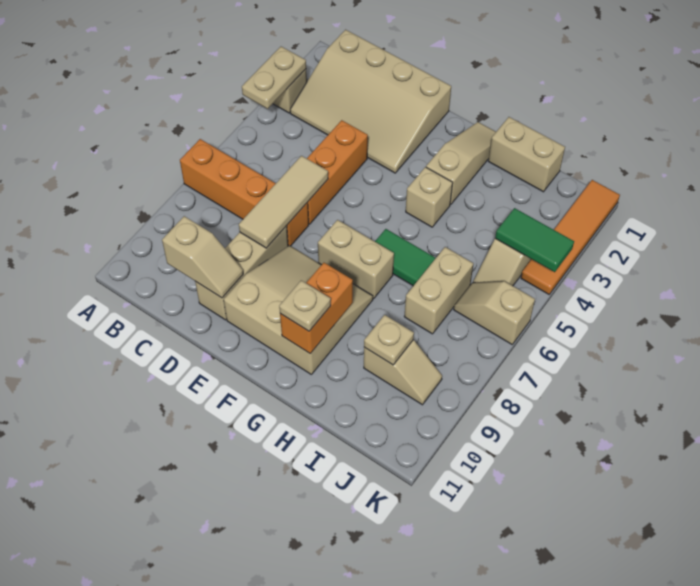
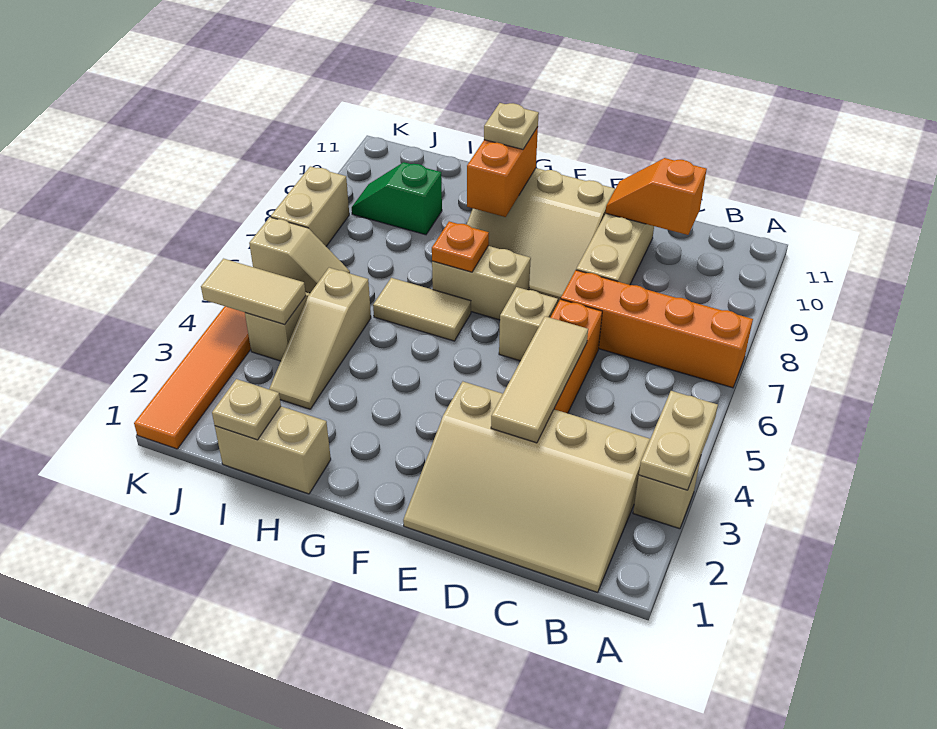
tan slope B1:E3 level 1 top 1 -> tan slope B1:E3 level 1 top 3
tan slope C10:D10 level 2 top C -> orange slope C10:D10 level 2 top C
tan tile D6:D8 level 2 -> tan tile D3:D5 level 2
tan slope G1:G3 level 1 top 3 -> tan slope I3:I5 level 1 top 5
tan brick G4 level 1 -> tan brick E6 level 1
green tile G6:H6 level 1 -> tan tile G6:H6 level 1
none -> orange plate G7 level 2
tan brick I6:I7 level 1 -> tan brick K7:K8 level 1
tan slope I9:J9 level 1 top I -> green slope I9:J9 level 1 top I
tan plate I9 level 2 -> tan plate I1 level 2
green tile J4:K4 level 2 -> tan tile J4:K4 level 2

